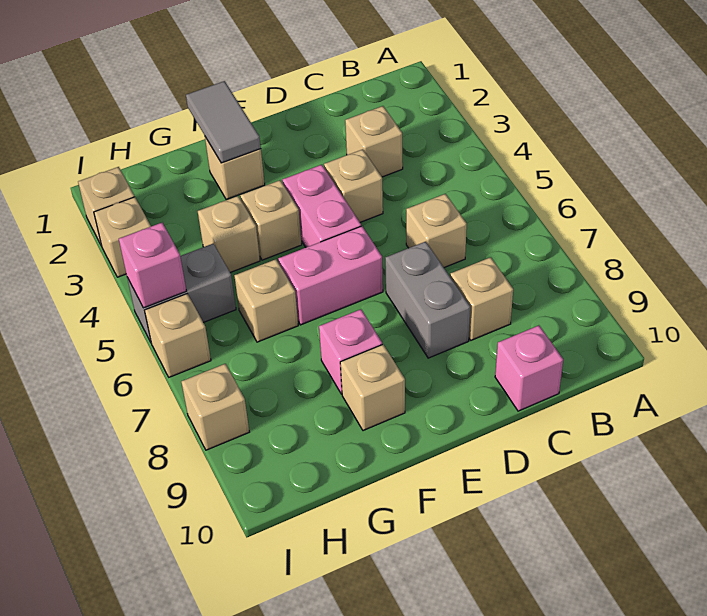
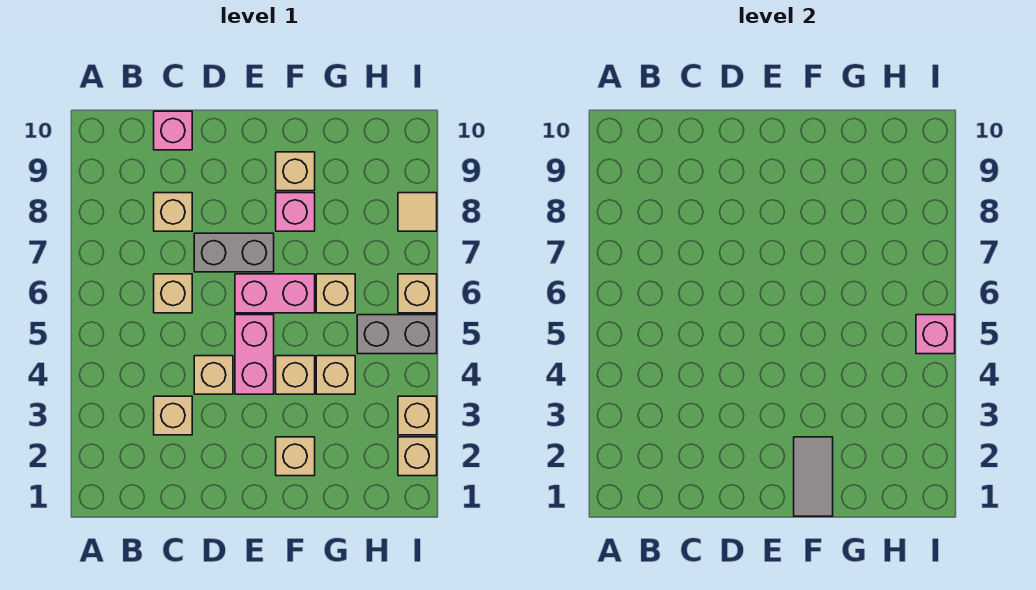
grey brick D7:D8 level 1 -> grey brick D7:E7 level 1
tan brick I8 level 1 -> tan tile I8 level 1

